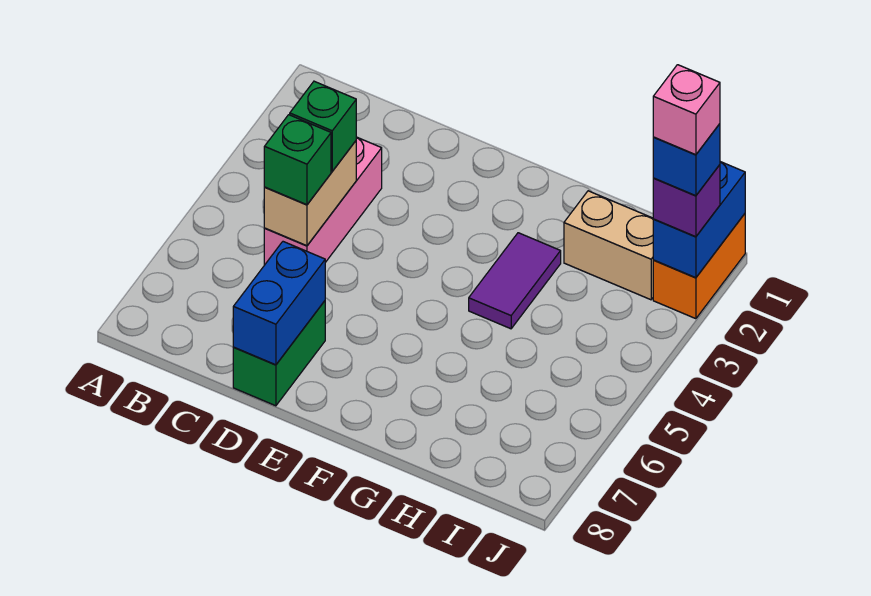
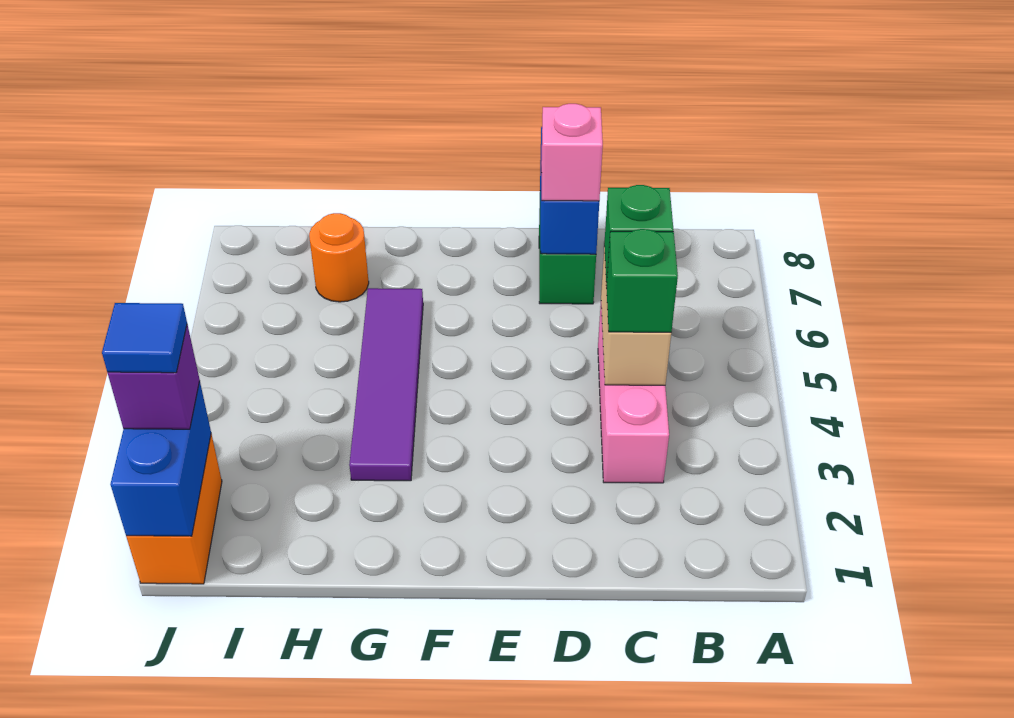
purple tile G3:G4 level 1 -> purple tile G3:G6 level 1
tan brick H2:I2 level 1 -> none
none -> orange round brick H7 level 1
blue brick J2 level 4 -> blue tile J2 level 4
pink brick J2 level 5 -> pink brick D7 level 3

